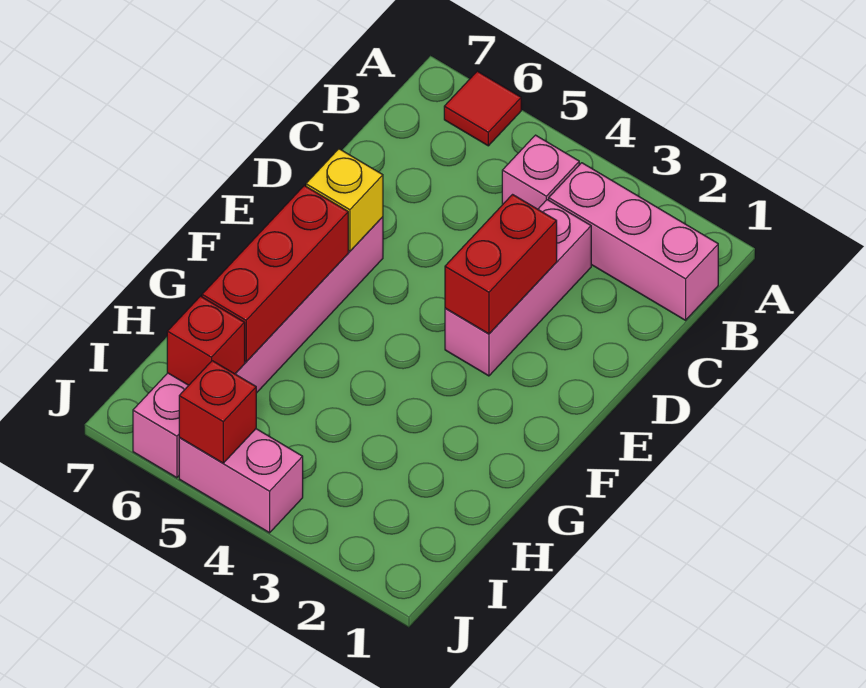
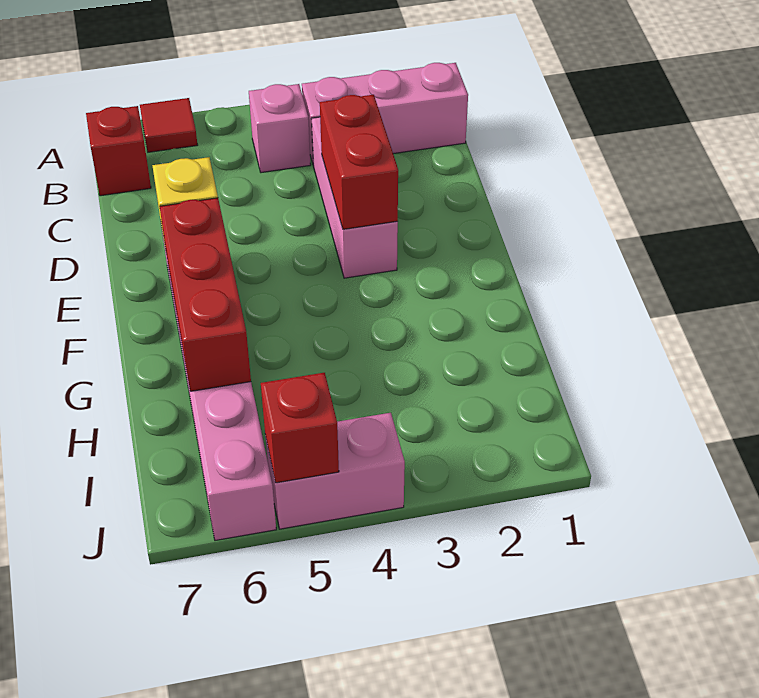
red brick I6 level 2 -> red brick B7 level 1

